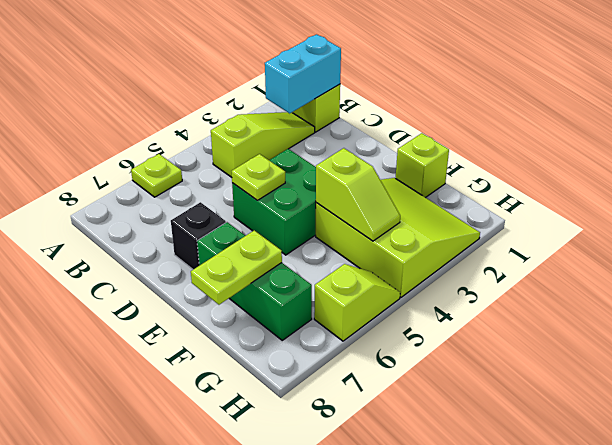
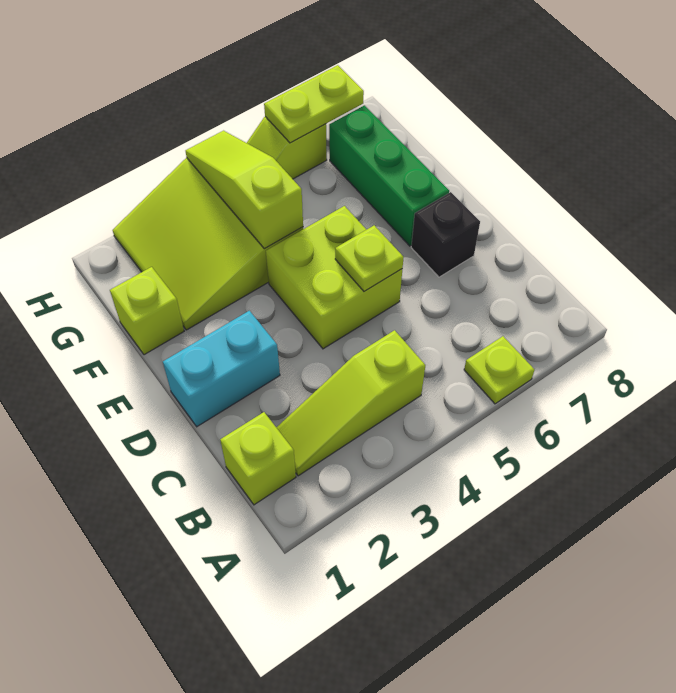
cyan brick B1:B2 level 2 -> cyan brick D1:D2 level 1
green brick D4:E5 level 1 -> lime brick D4:E5 level 1
lime slope F4:G4 level 2 top F -> lime slope F4:H4 level 2 top F
lime plate F7:F8 level 2 -> lime plate H6:H7 level 2

